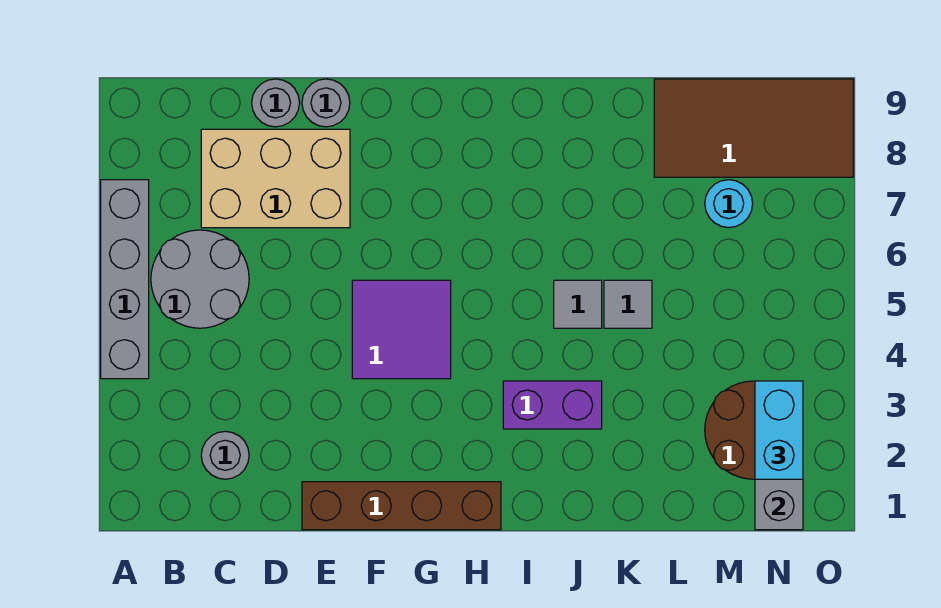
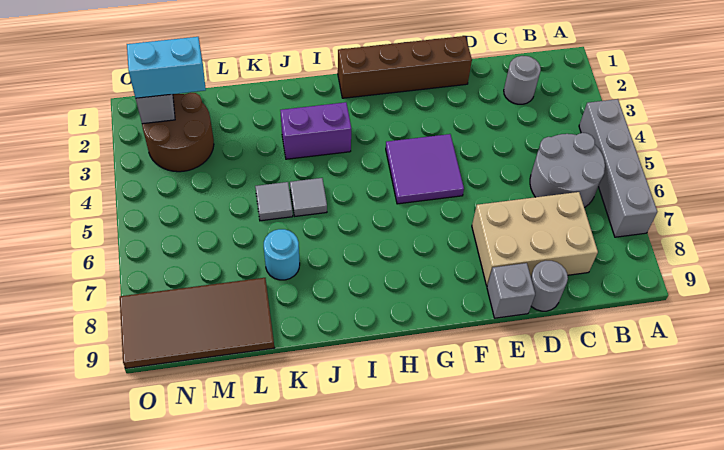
grey round brick E9 level 1 -> grey brick E9 level 1
cyan round brick M7 level 1 -> cyan round brick K7 level 1
cyan brick N2:N3 level 3 -> cyan brick M2:N2 level 3

